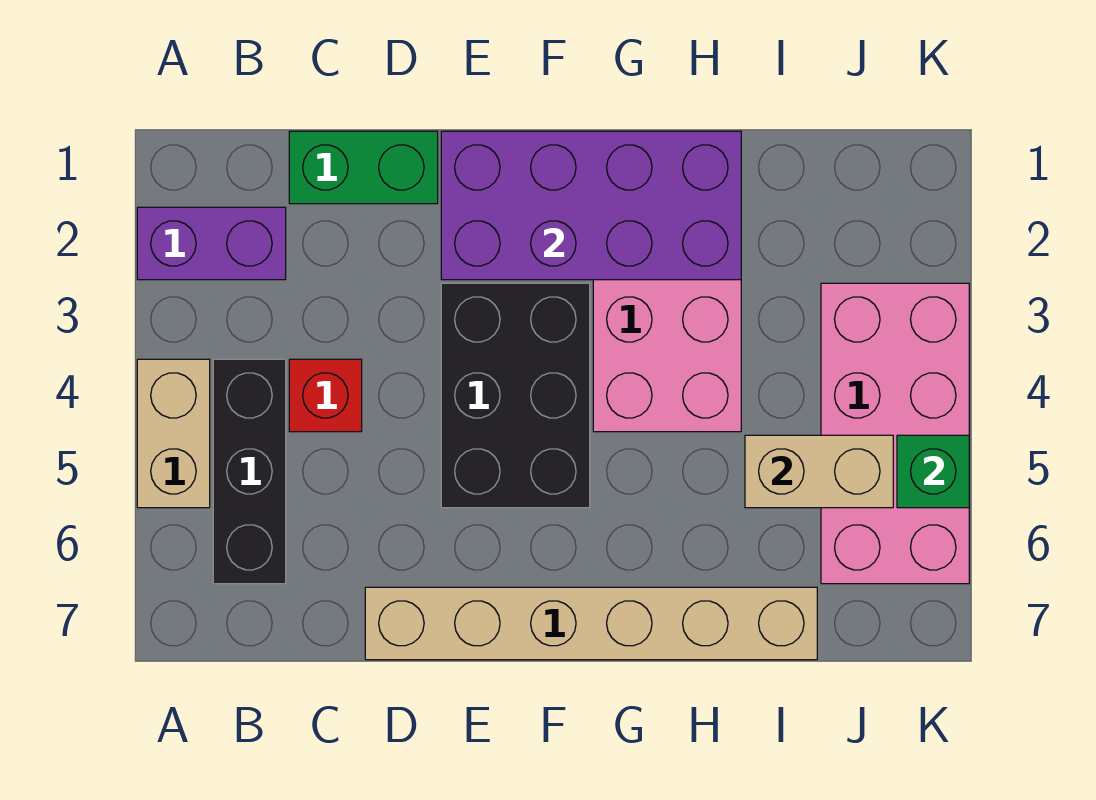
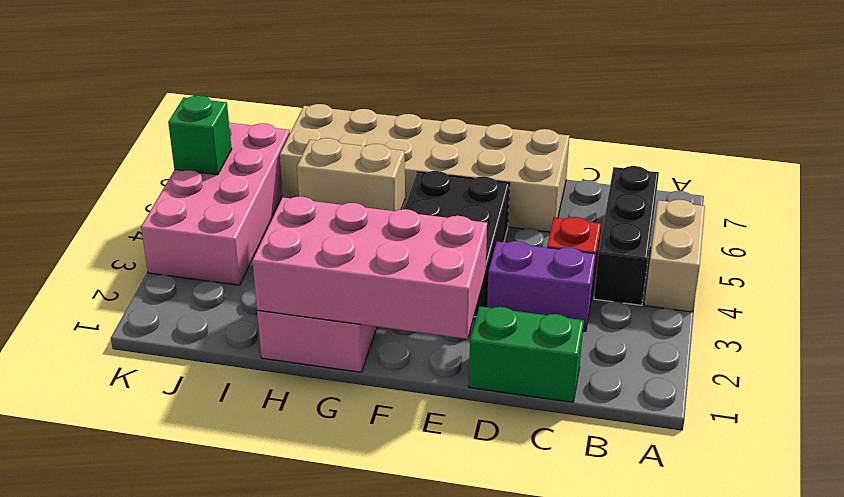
purple brick A2:B2 level 1 -> purple brick C3:D3 level 1
tan brick D7:I7 level 1 -> tan brick D6:I7 level 1
purple brick E1:H2 level 2 -> pink brick E1:H2 level 2
tan brick I5:J5 level 2 -> tan brick G4:H4 level 2

